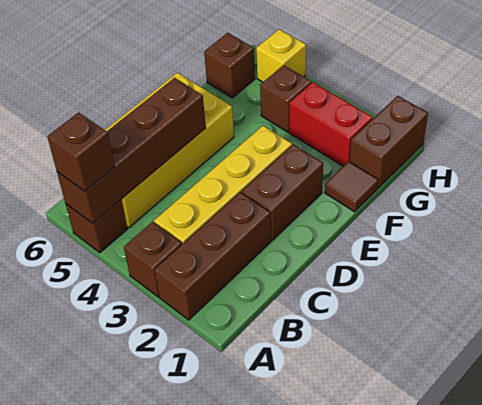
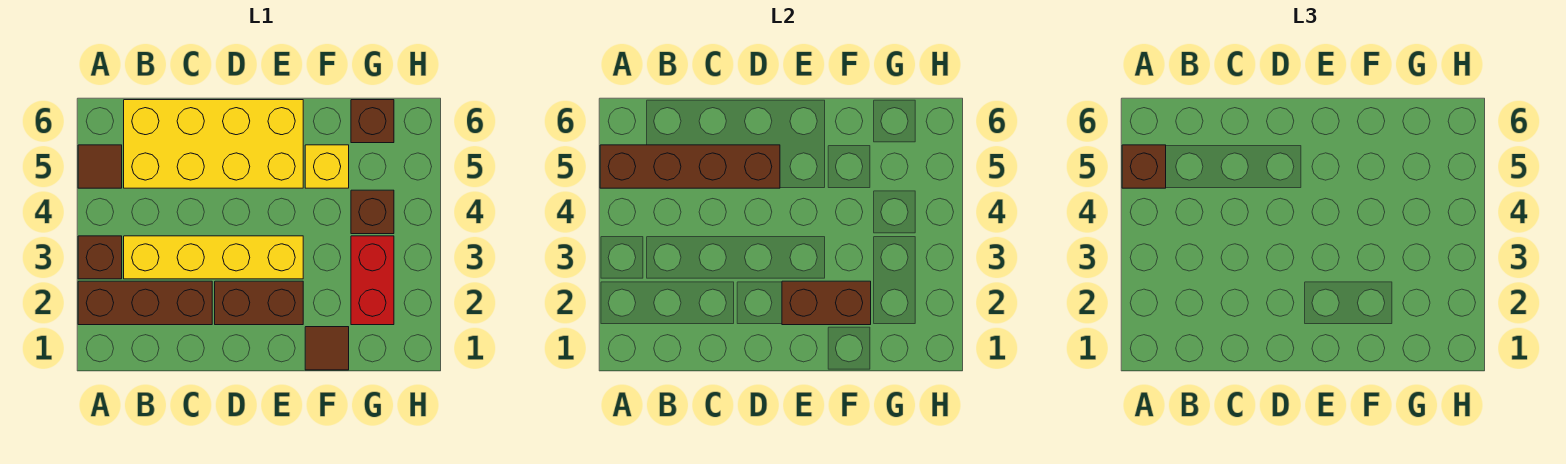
brown brick A5 level 1 -> brown tile A5 level 1
brown brick G1:H1 level 1 -> brown brick E2:F2 level 2
yellow brick H5 level 1 -> yellow brick F5 level 1

